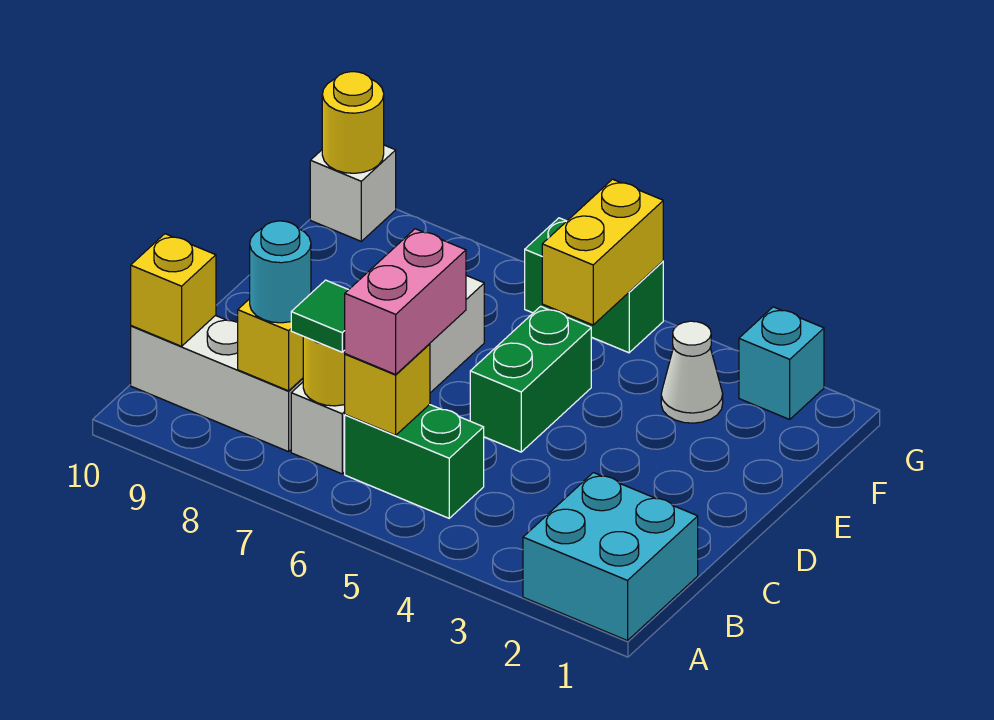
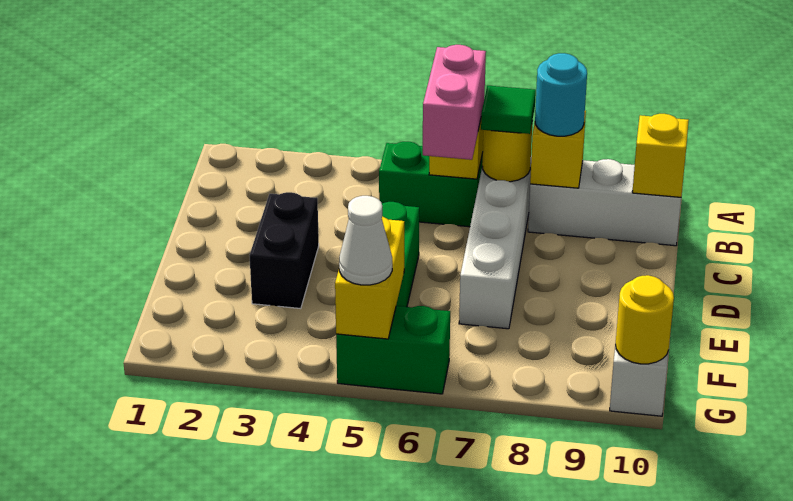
cyan brick A1:B2 level 1 -> none
none -> black brick D3:E3 level 1
white cone F3 level 1 -> white cone G5 level 3
cyan brick G2 level 1 -> none

